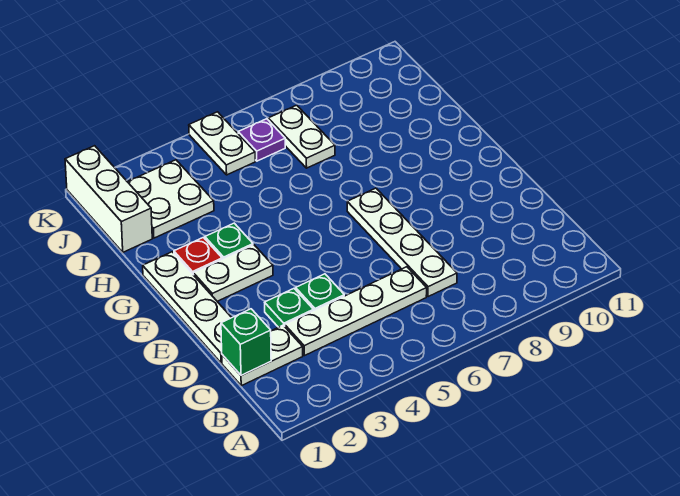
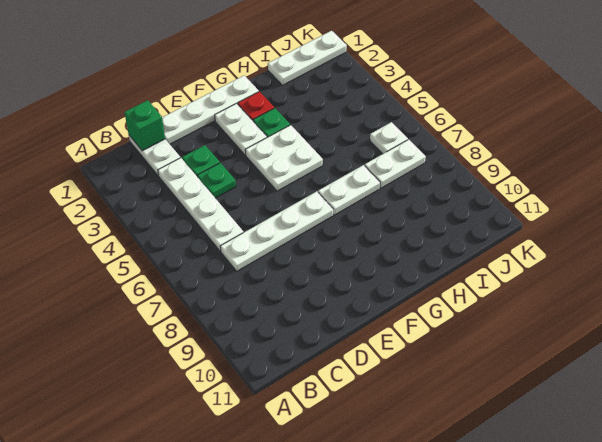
white brick I1:K1 level 1 -> white plate I1:K1 level 1
white plate I2:J3 level 1 -> white plate F4:G5 level 1
white plate J5:K5 level 1 -> white plate G7:H7 level 1
purple plate J6 level 1 -> white plate J6 level 1

